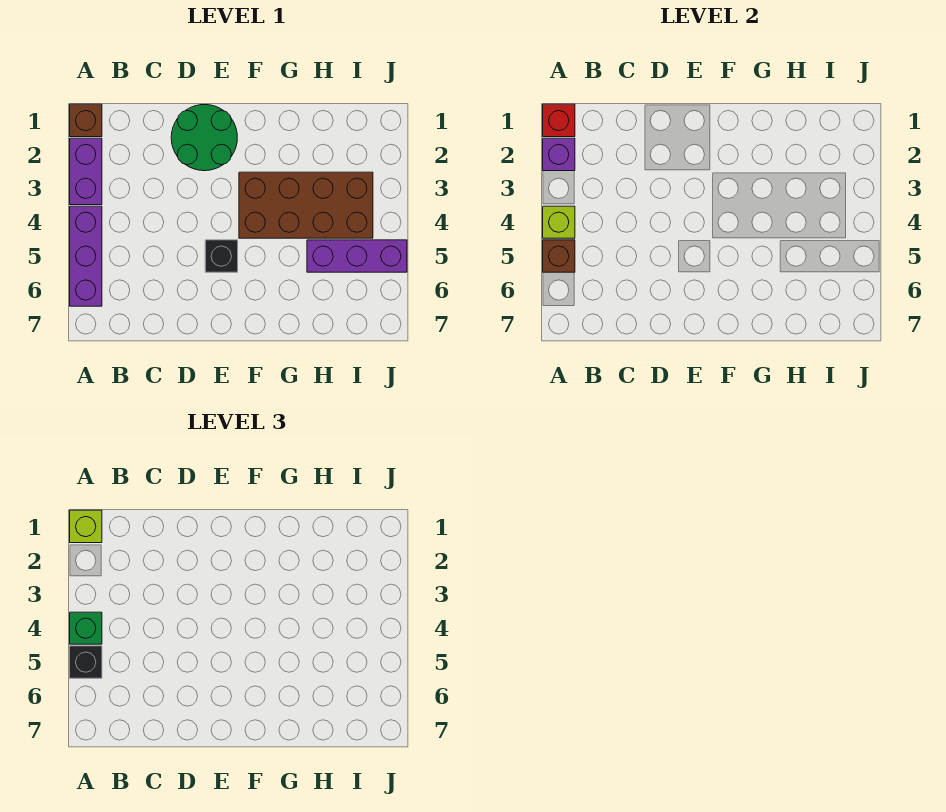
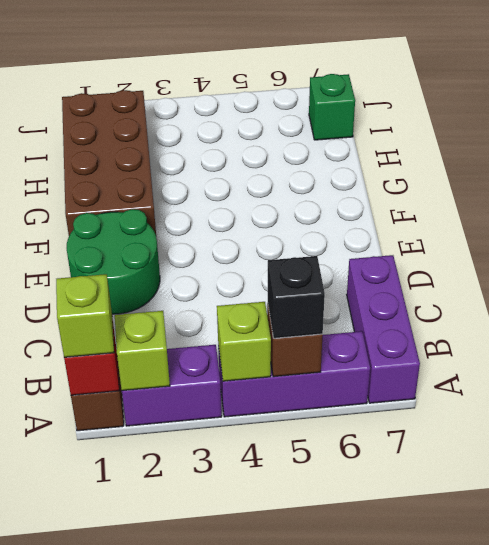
purple brick A2 level 2 -> lime brick A2 level 2
green brick A4 level 3 -> green brick I7 level 1
black brick E5 level 1 -> none
brown brick F3:I4 level 1 -> brown brick F1:I2 level 1
purple brick H5:J5 level 1 -> purple brick A7:C7 level 1

